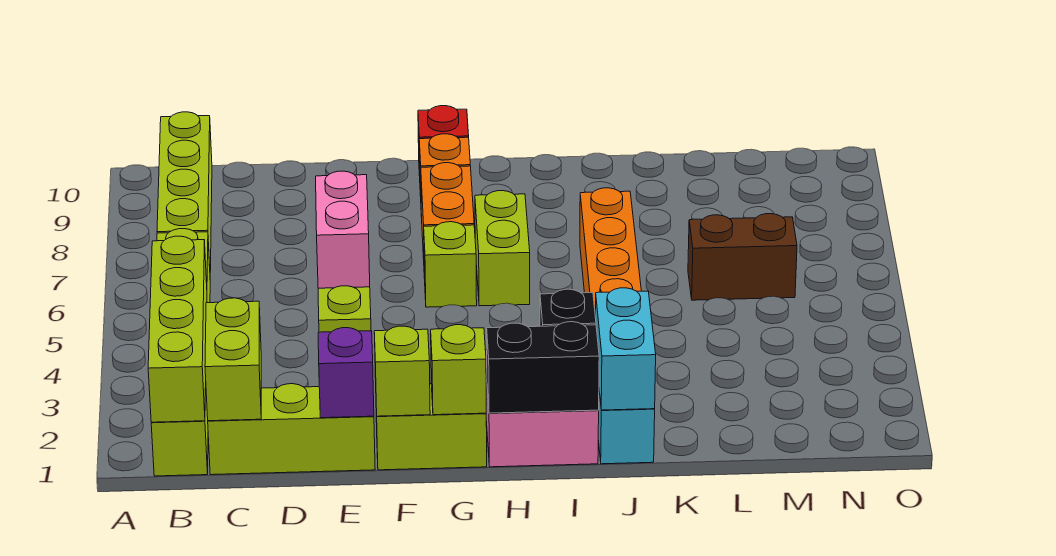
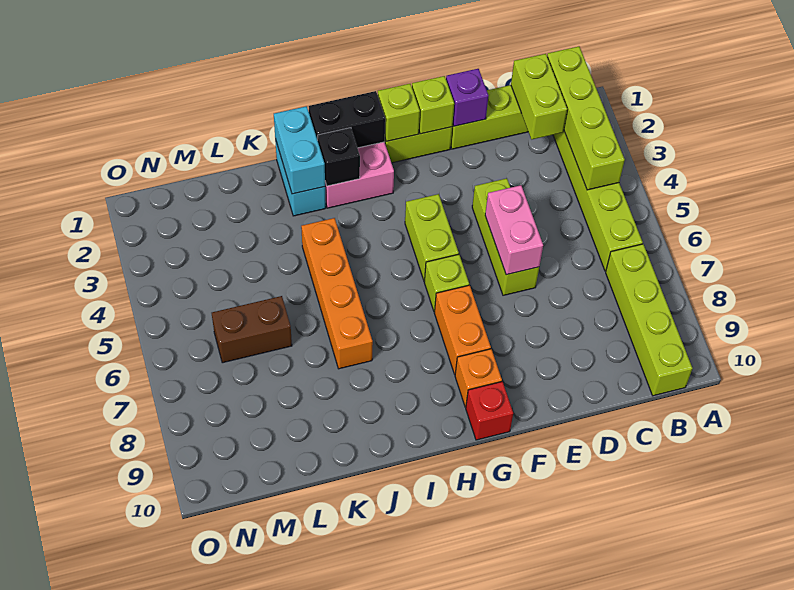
lime brick H6:H7 level 1 -> lime brick G4:G5 level 1

